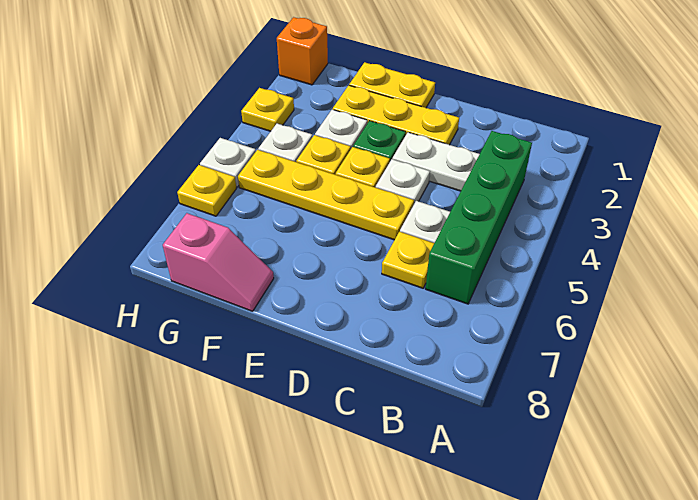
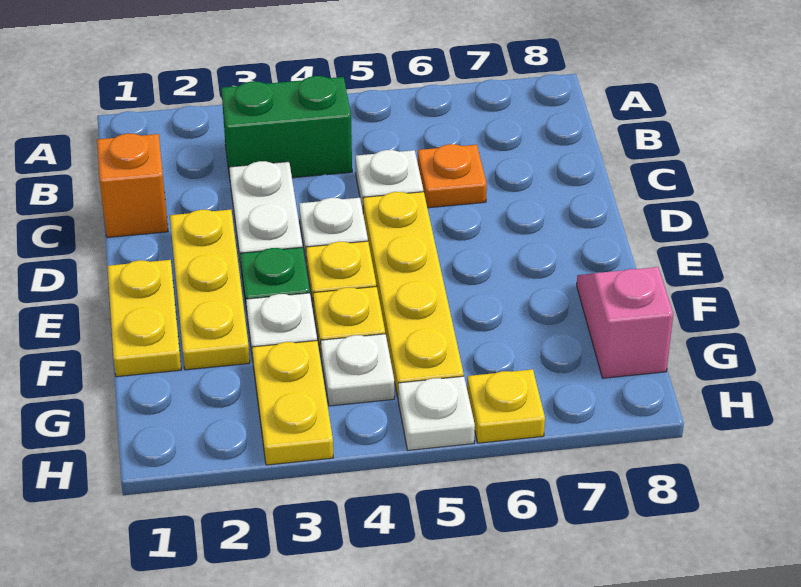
green brick B3:B6 level 1 -> green brick B3:B4 level 1
yellow plate C6 level 1 -> orange plate C6 level 1
orange brick H1 level 1 -> orange brick C1 level 1
yellow plate H3 level 1 -> yellow plate G3:H3 level 1

